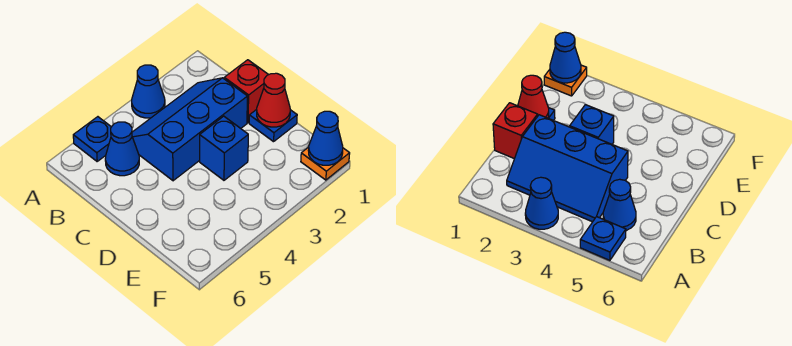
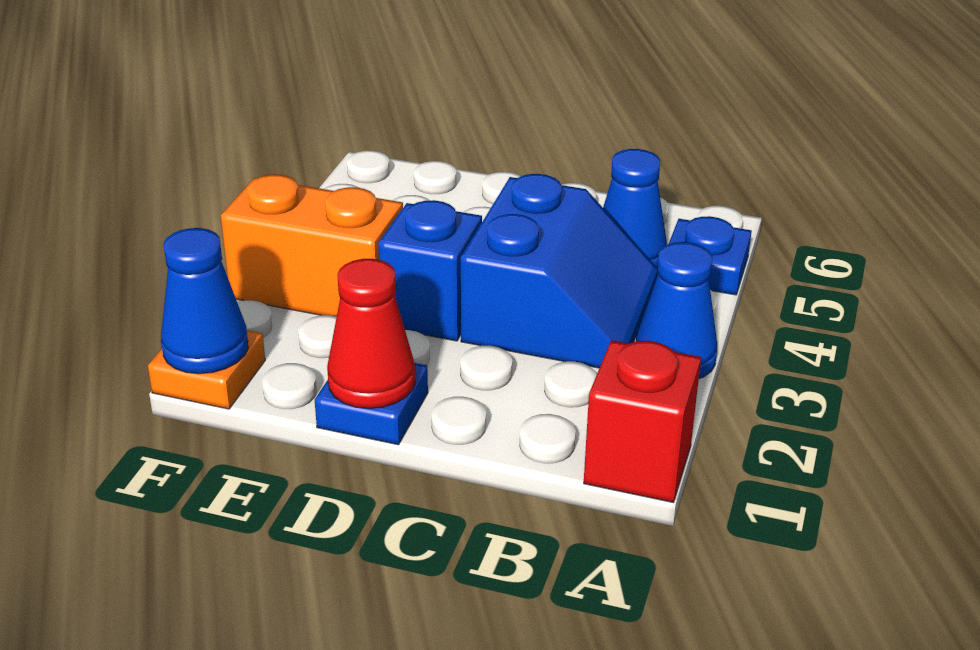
blue slope B2:C4 level 1 top C -> blue slope B3:C4 level 1 top C
red brick C1 level 1 -> red brick A1 level 1
none -> orange brick E3:F3 level 1

